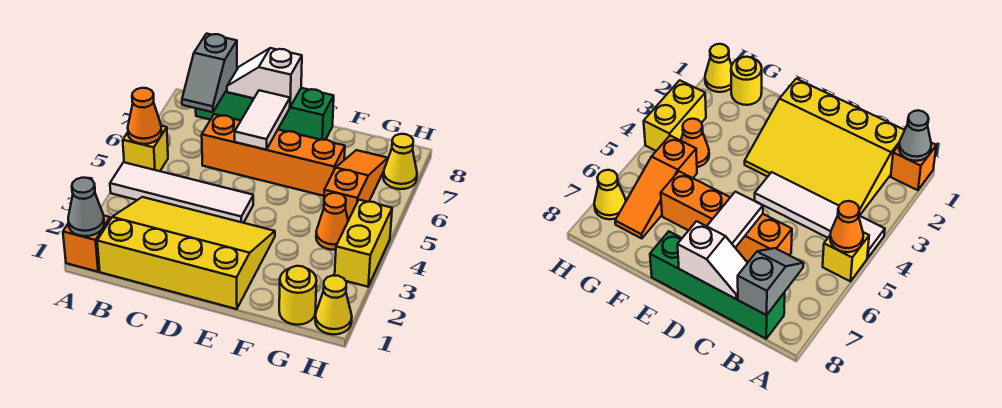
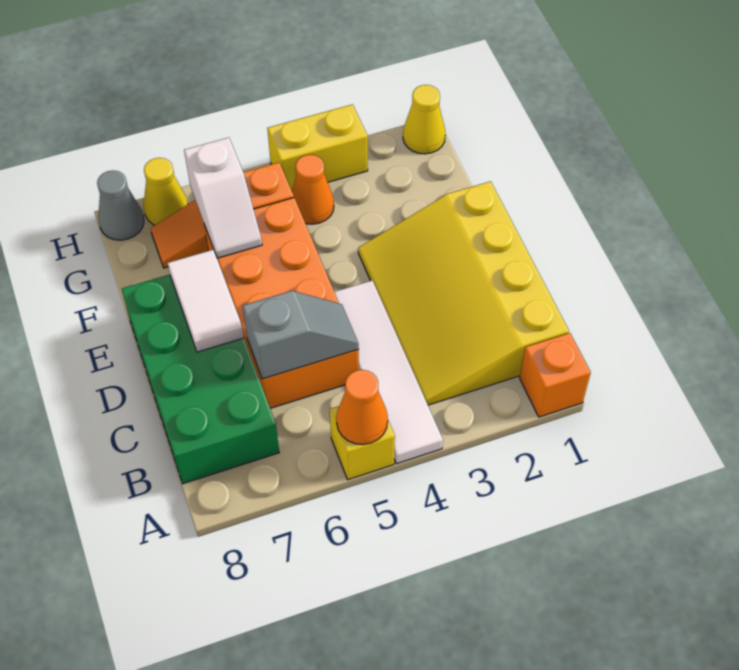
grey cone A1 level 2 -> grey cone H8 level 1
grey slope B7:B8 level 2 top 8 -> grey slope C5:C6 level 2 top 6
green brick B8:E8 level 1 -> green brick B7:E8 level 1
orange brick C6:F6 level 1 -> orange brick C5:F6 level 1
white slope C8:D8 level 2 top D -> white slope F6:G6 level 2 top G
white tile D6:D7 level 2 -> white tile D7:E7 level 2
yellow round brick G1 level 1 -> none

